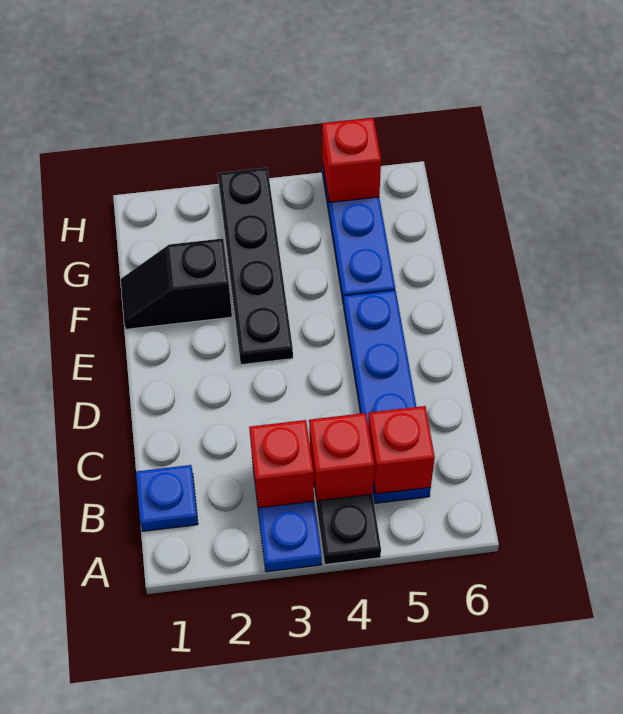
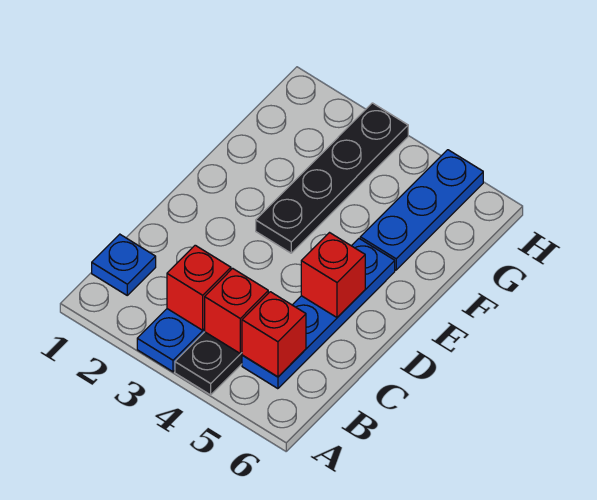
black slope F1:F2 level 1 top 2 -> none
red brick H5 level 2 -> red brick D5 level 2

